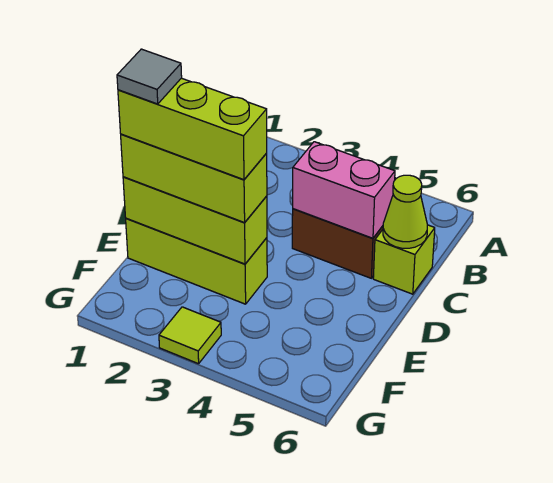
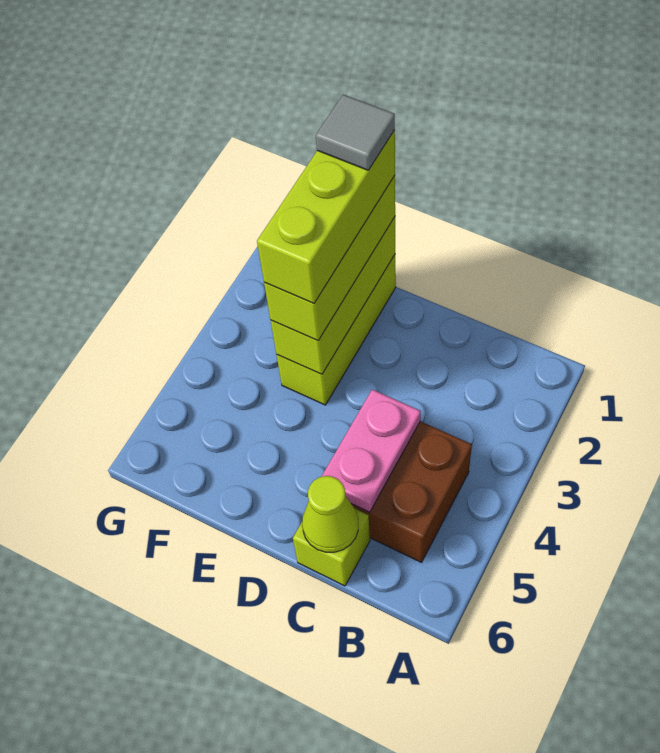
pink brick C4:C5 level 2 -> pink plate C4:C5 level 2
lime tile G3 level 1 -> none

